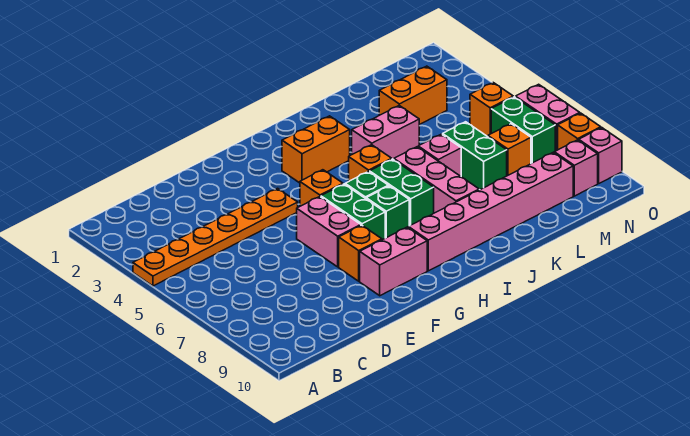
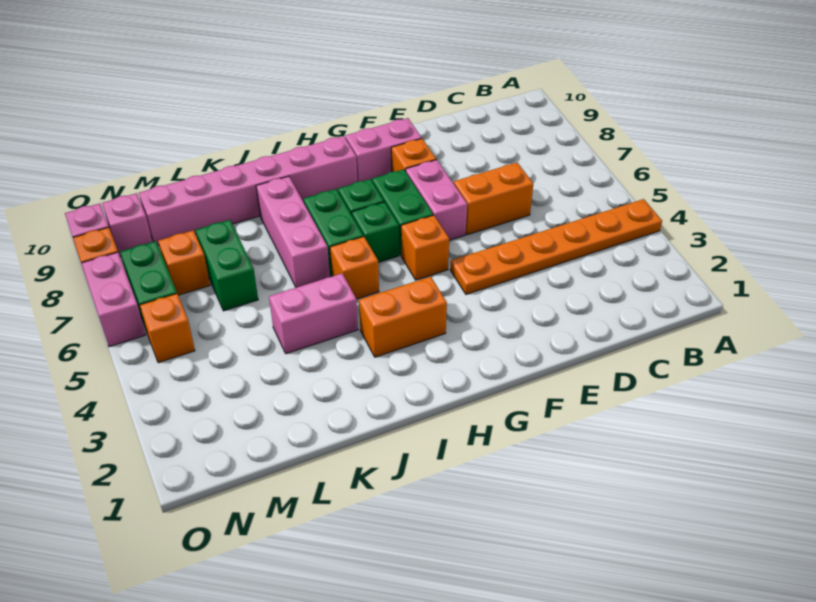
pink brick K6 level 1 -> none
orange brick L3:M3 level 1 -> orange brick D6:E6 level 1

